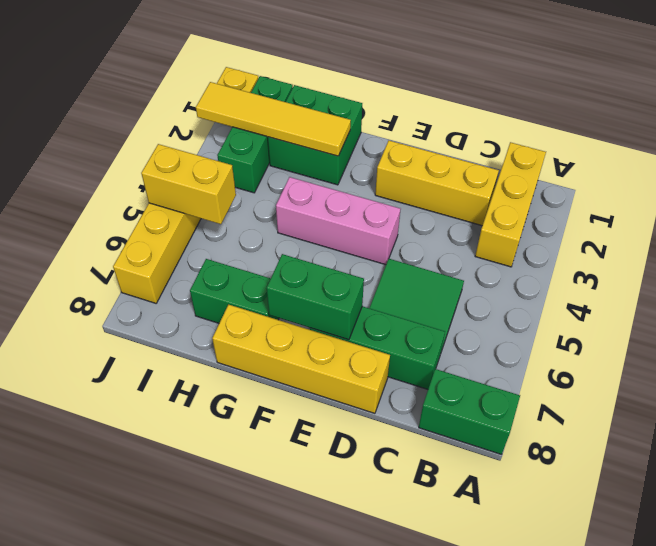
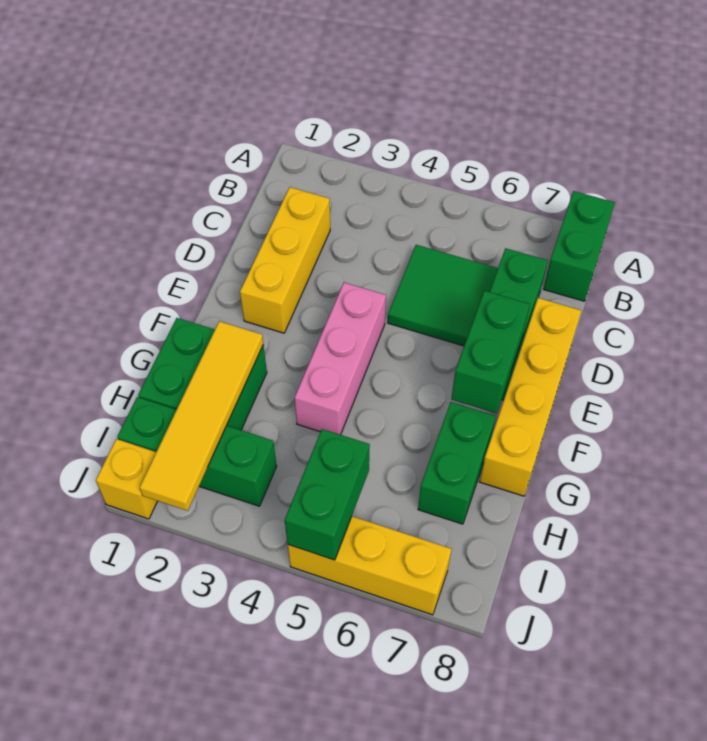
yellow brick B1:B3 level 1 -> none
yellow brick I5:J5 level 2 -> green brick I5:J5 level 2

